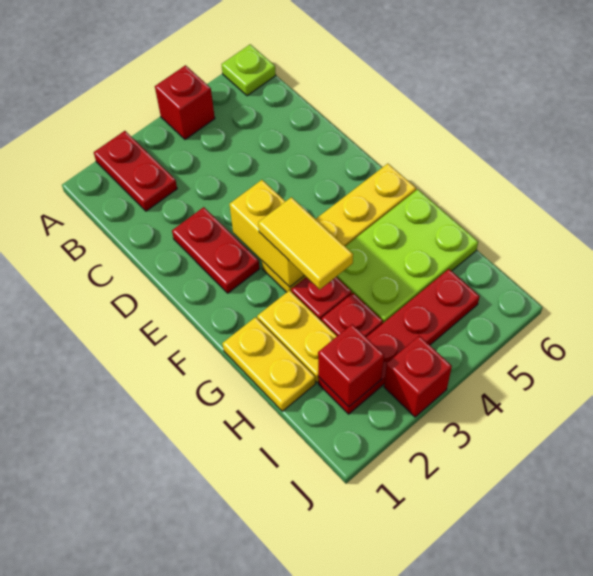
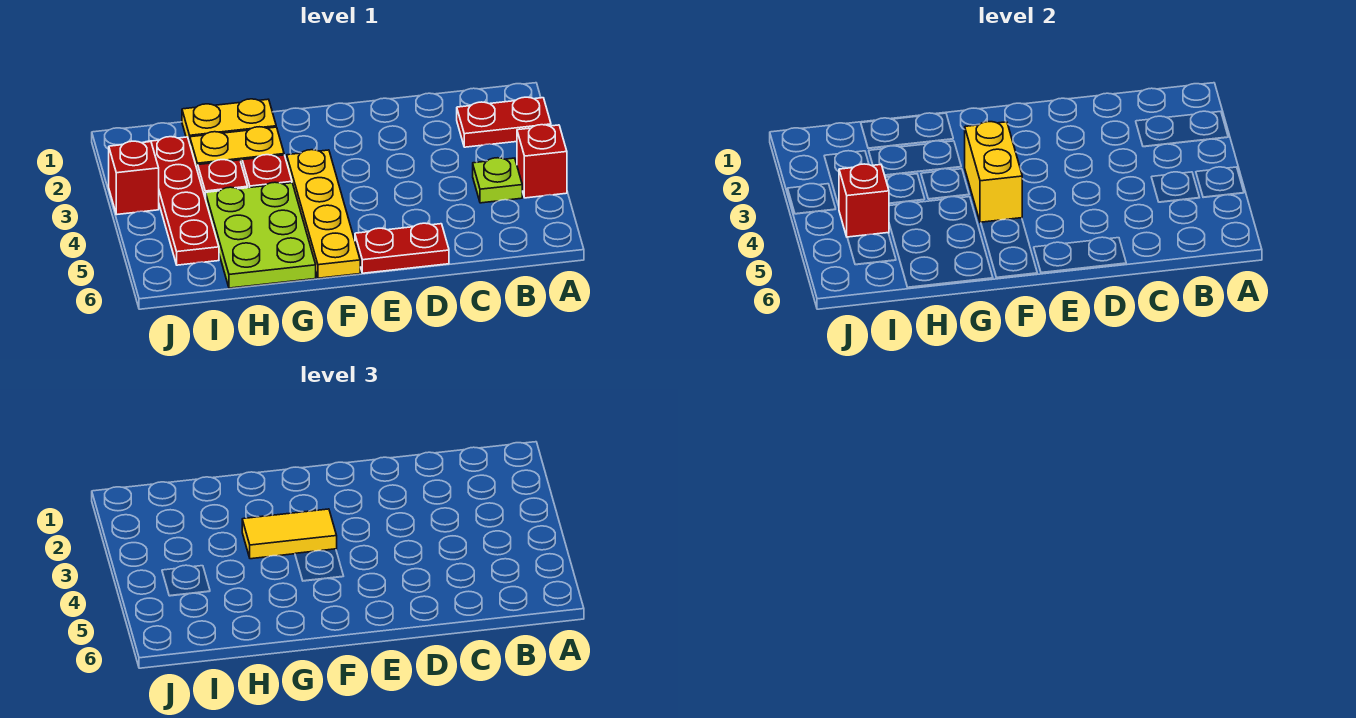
lime plate A6 level 1 -> lime plate B4 level 1
red plate D2:E2 level 1 -> red plate D6:E6 level 1
yellow brick E3:F3 level 2 -> yellow brick F3:F4 level 2
red brick I2 level 2 -> red brick I4 level 2

